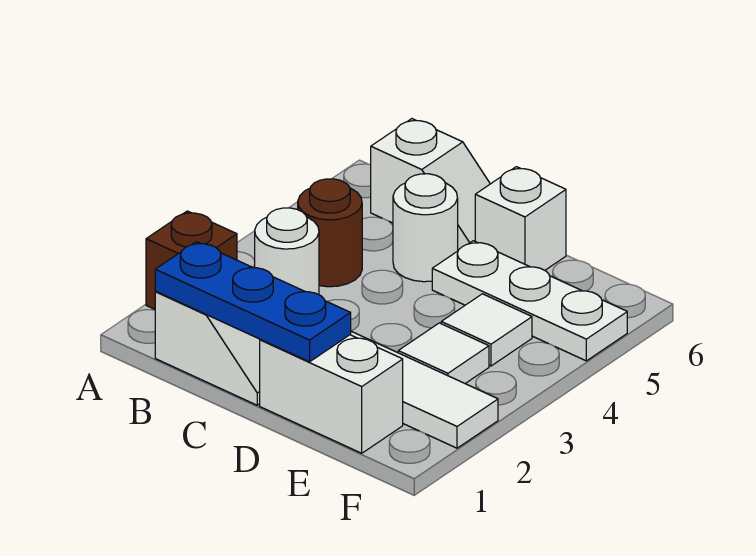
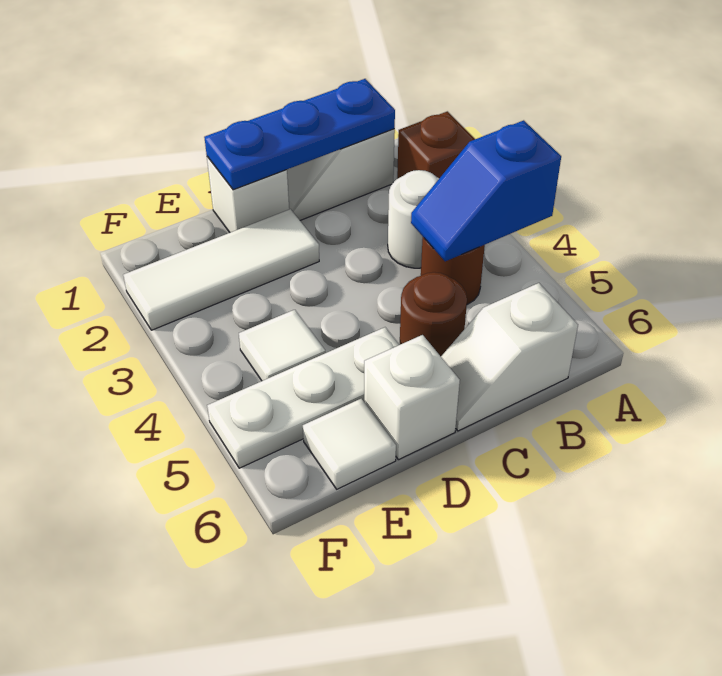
none -> blue slope A4:B4 level 2 top A
white round brick C5 level 1 -> brown round brick C5 level 1
white brick D1:E1 level 1 -> white brick D1 level 1
white tile E3 level 1 -> white tile E6 level 1

